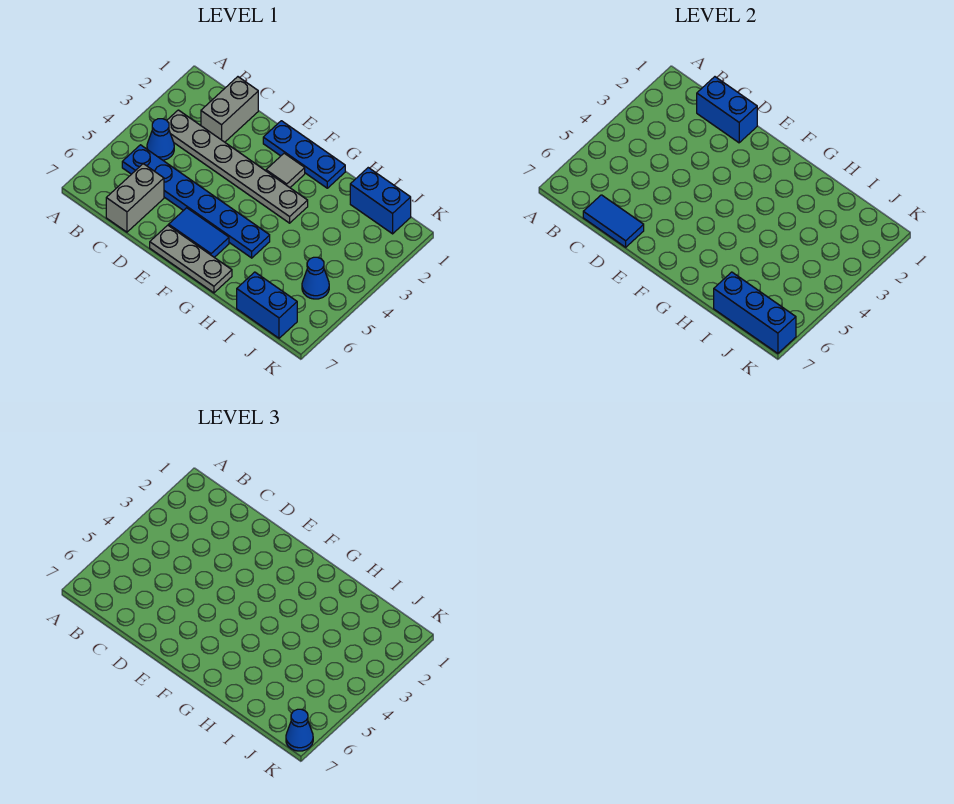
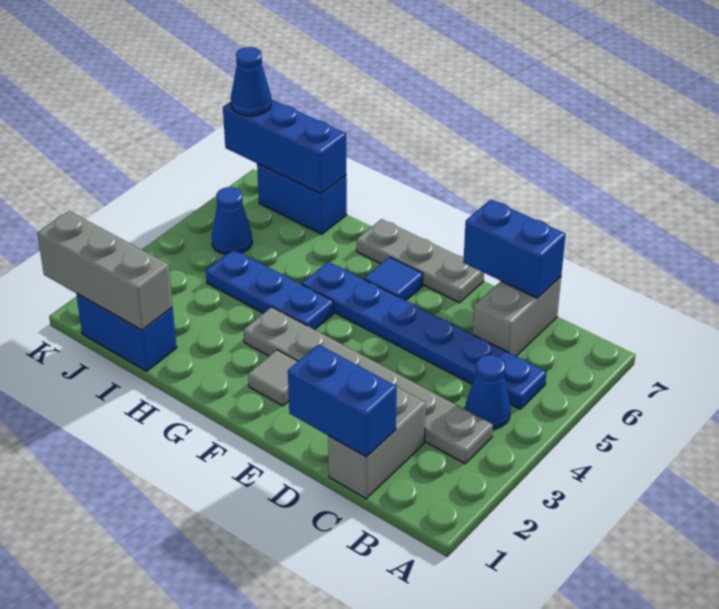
blue tile C7:D7 level 2 -> blue brick C7:D7 level 2
blue plate E1:G1 level 1 -> blue plate G4:I4 level 1
blue tile E6:F6 level 1 -> blue tile F6 level 1
none -> grey brick I1:K1 level 2

